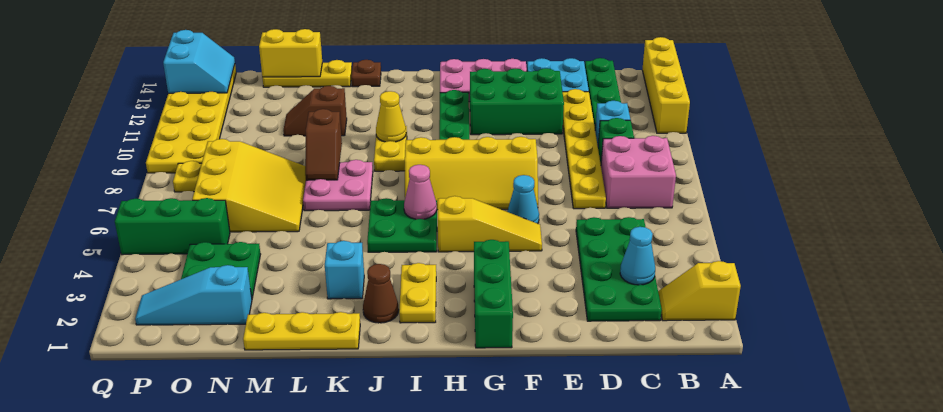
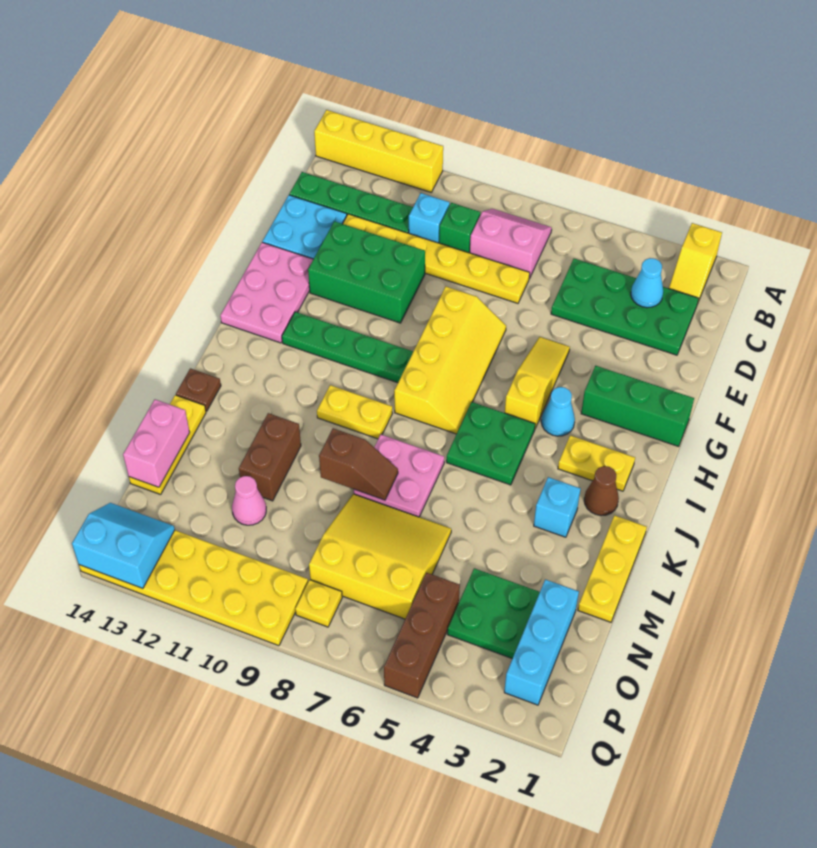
pink brick B7:C8 level 1 -> pink slope B7:C8 level 1 top C
green brick E11:G12 level 1 -> green brick E10:F12 level 1
cyan cone F6 level 1 -> cyan cone H4 level 1
pink cone I6 level 2 -> pink cone N11 level 1
yellow cone J10 level 2 -> none
brown slope L11:M11 level 1 top L -> brown brick L11:M11 level 1
yellow brick M14:N14 level 2 -> pink brick M14:N14 level 2
cyan slope N2:P2 level 1 top N -> cyan brick N2:P2 level 1
green brick O5:Q5 level 1 -> brown brick O5:Q5 level 1

